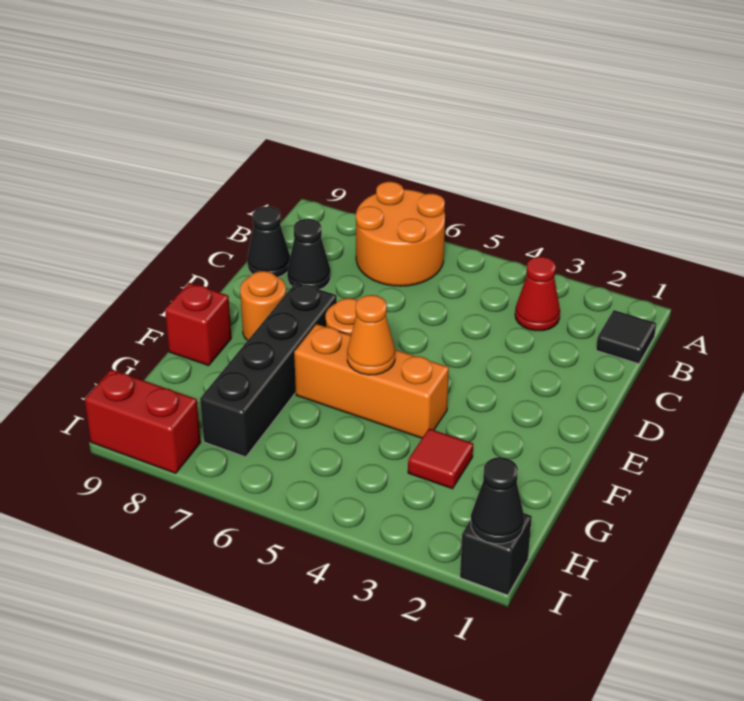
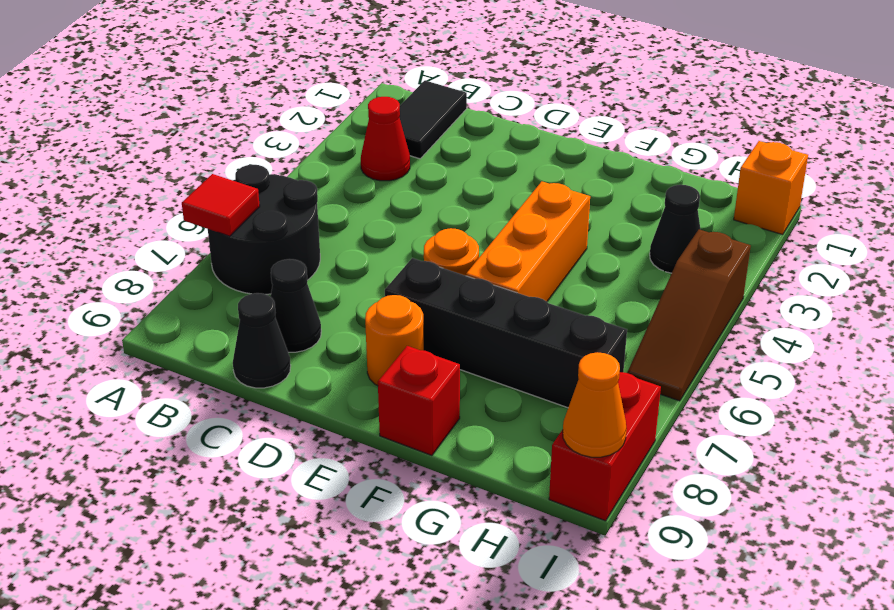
orange round brick A6:B7 level 1 -> black round brick A6:B7 level 1
black tile B1 level 1 -> black tile B1:B2 level 1
orange cone F5 level 2 -> orange cone I9 level 2
red tile G3 level 1 -> red tile A7 level 2
black brick I1 level 1 -> orange brick I1 level 1
black cone I1 level 2 -> black cone H3 level 1
none -> brown slope I4:I6 level 1 top 4

